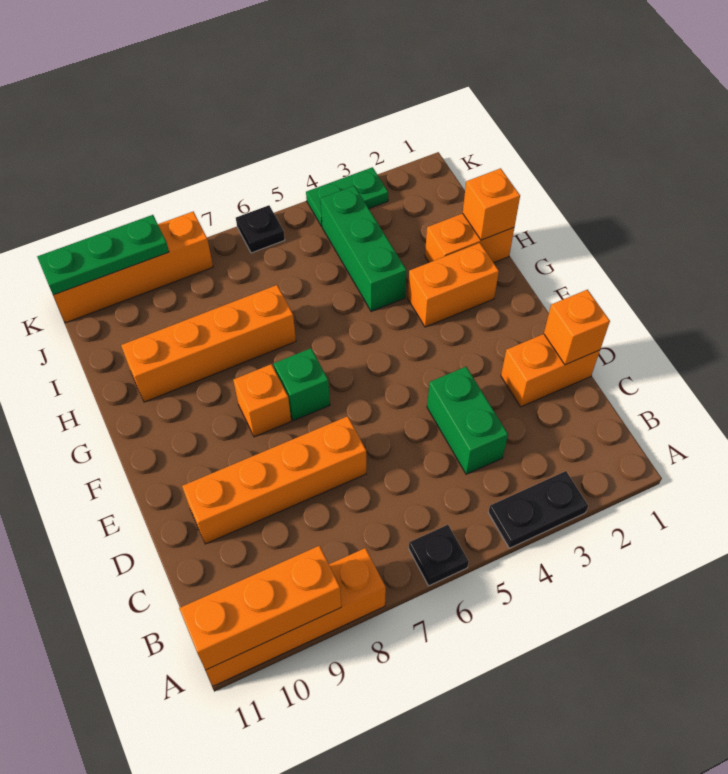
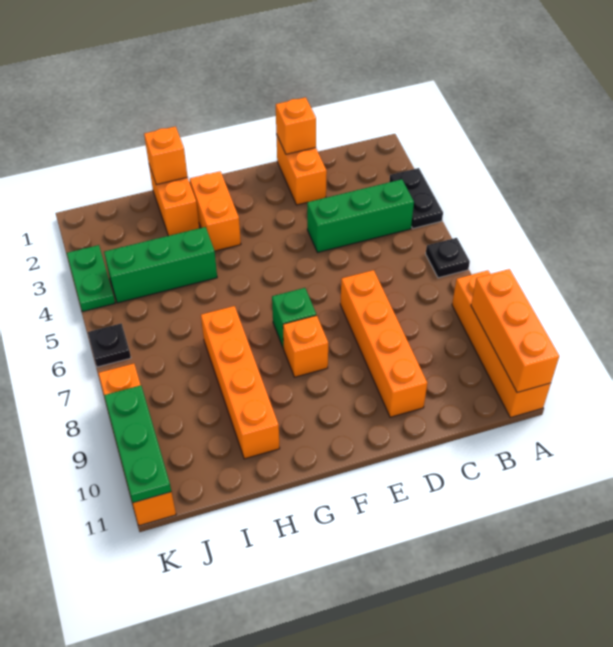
green brick C4:D4 level 1 -> green brick B4:D4 level 1

